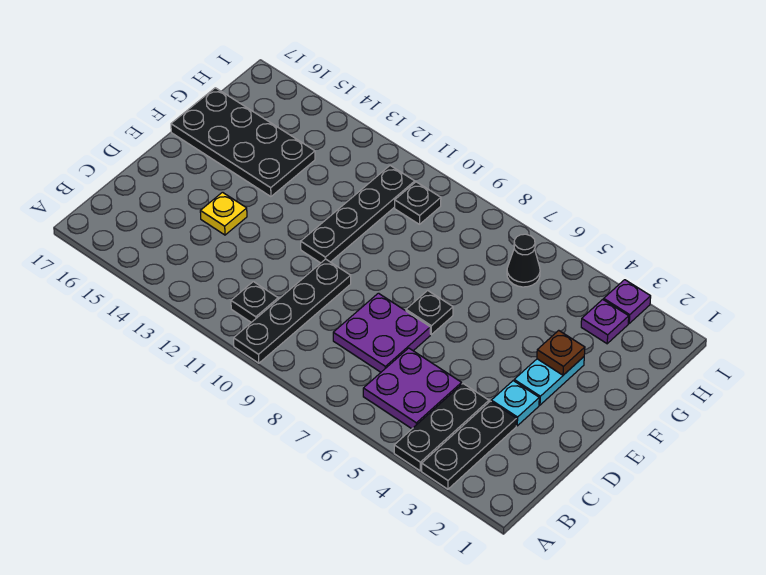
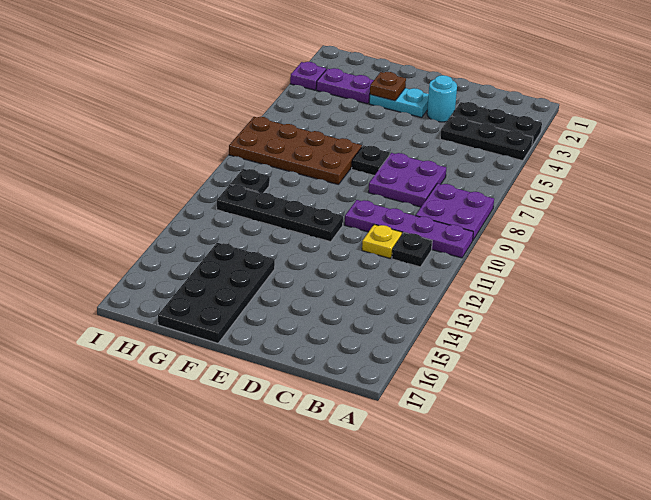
black plate A10:D10 level 1 -> purple plate A10:D10 level 1
purple plate B5:C6 level 1 -> purple plate A8:B9 level 1
cyan plate D3 level 1 -> cyan round brick D3 level 1
yellow plate D14 level 1 -> yellow plate C11 level 1
none -> brown plate F7:I8 level 1
purple plate H3 level 1 -> purple plate G3:H3 level 1
black cone H6 level 1 -> none

